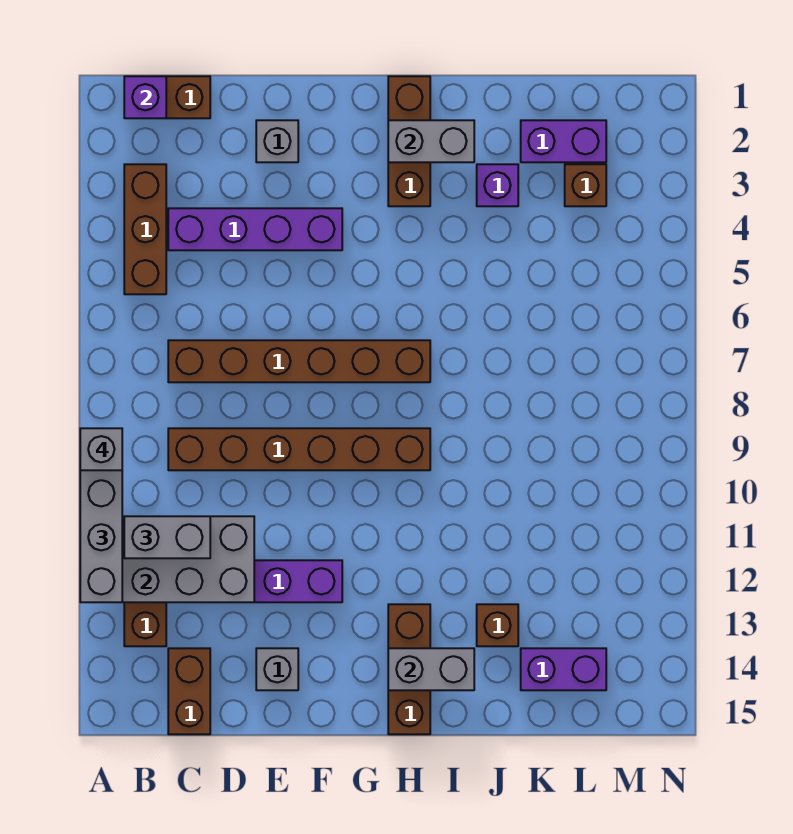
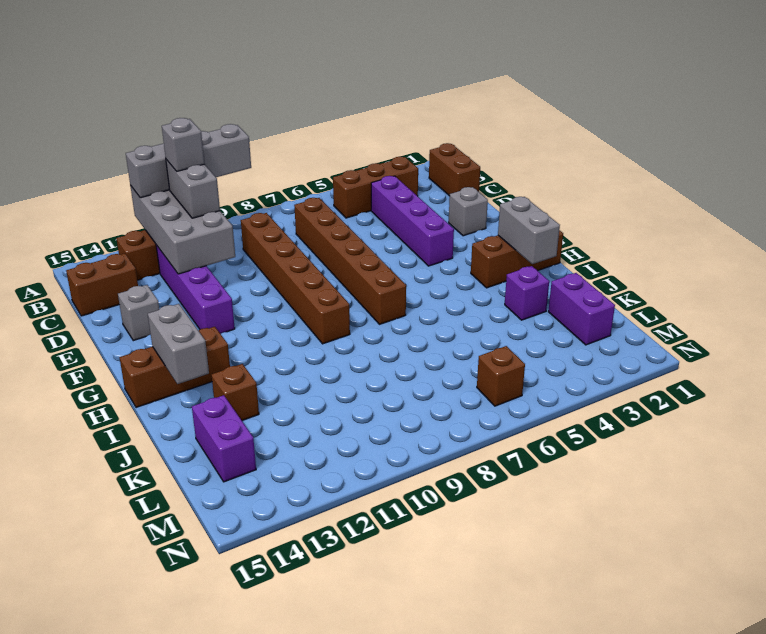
grey brick A9 level 4 -> grey brick B11 level 4
purple brick B1 level 2 -> none
brown brick L3 level 1 -> brown brick M6 level 1

